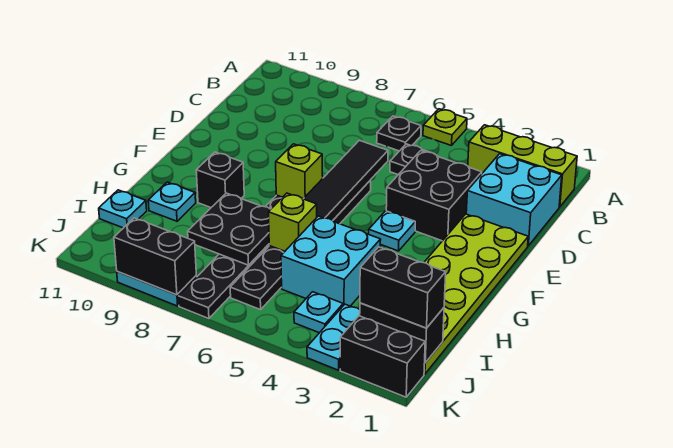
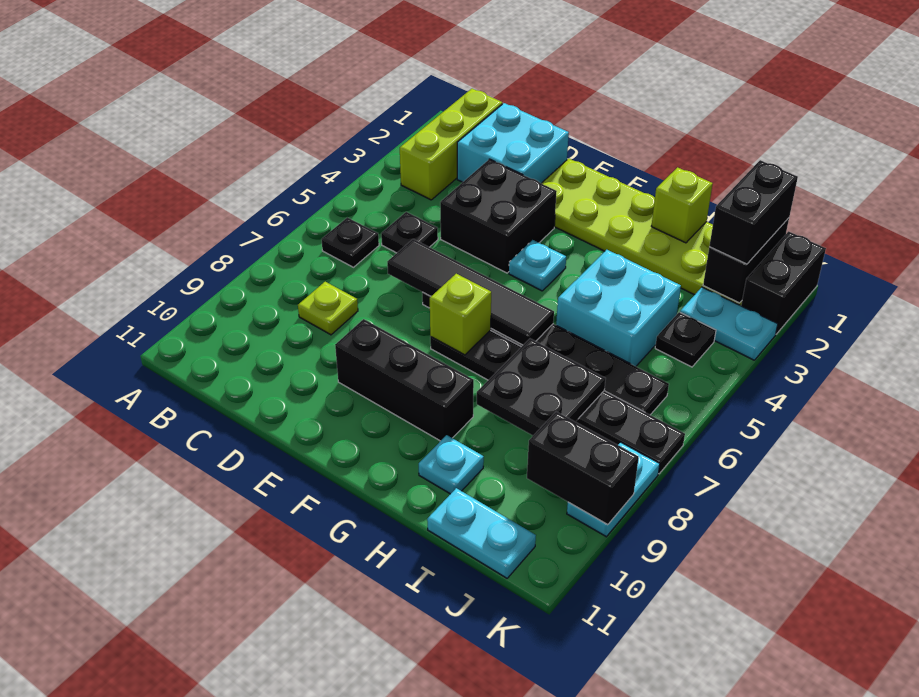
lime plate A5 level 1 -> lime plate C8 level 1
black brick G9 level 1 -> black brick E9:G9 level 1
lime brick H6 level 2 -> lime brick H1 level 2
cyan plate I11 level 1 -> cyan plate I11:J11 level 1
cyan plate J4 level 1 -> black plate J4 level 1
black brick K8:K9 level 2 -> black brick J9:K9 level 2

